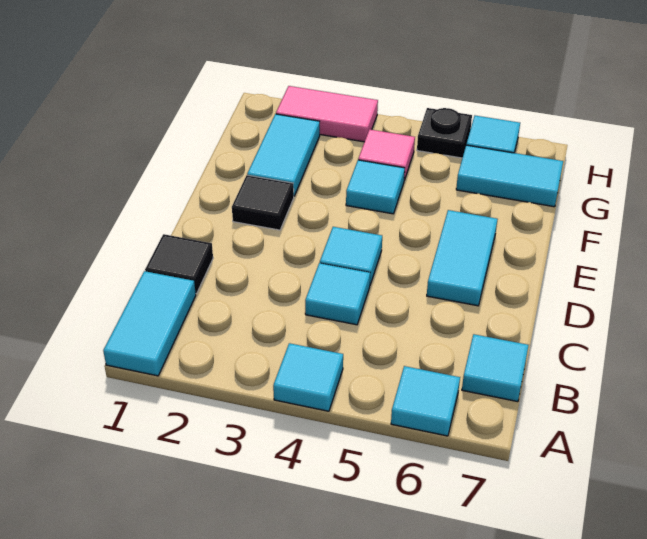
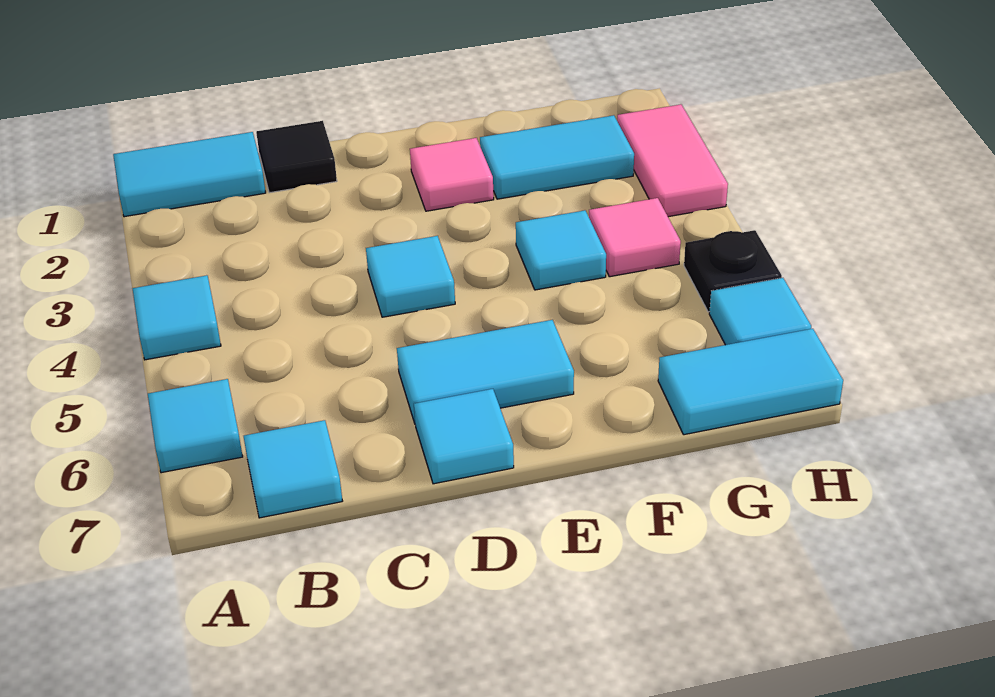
cyan tile C4 level 1 -> cyan tile D7 level 1
black tile E2 level 1 -> pink tile E2 level 1
cyan tile G6:G7 level 1 -> cyan tile G7:H7 level 1

